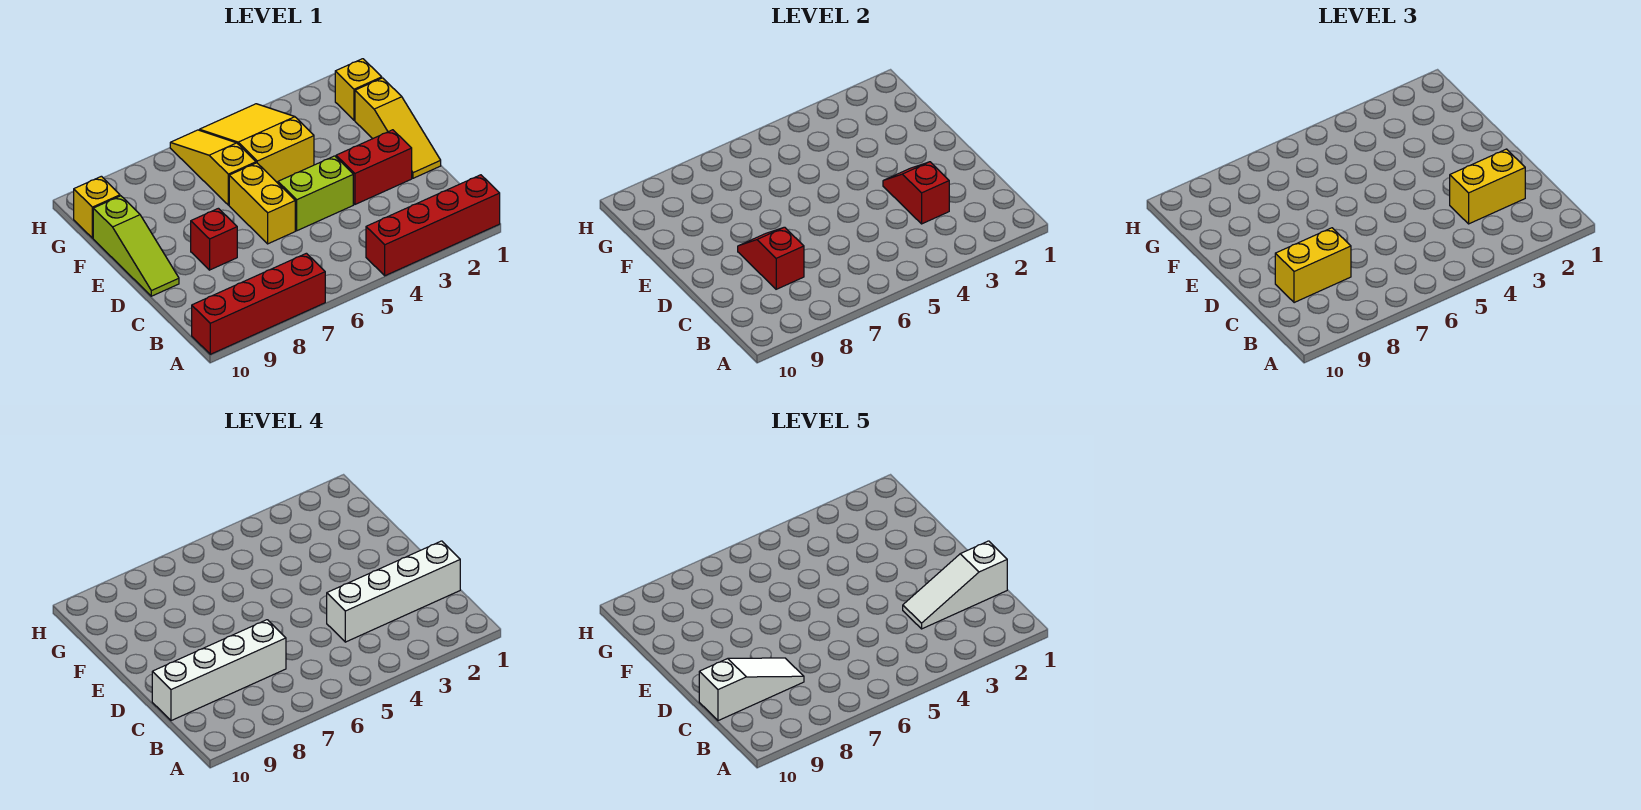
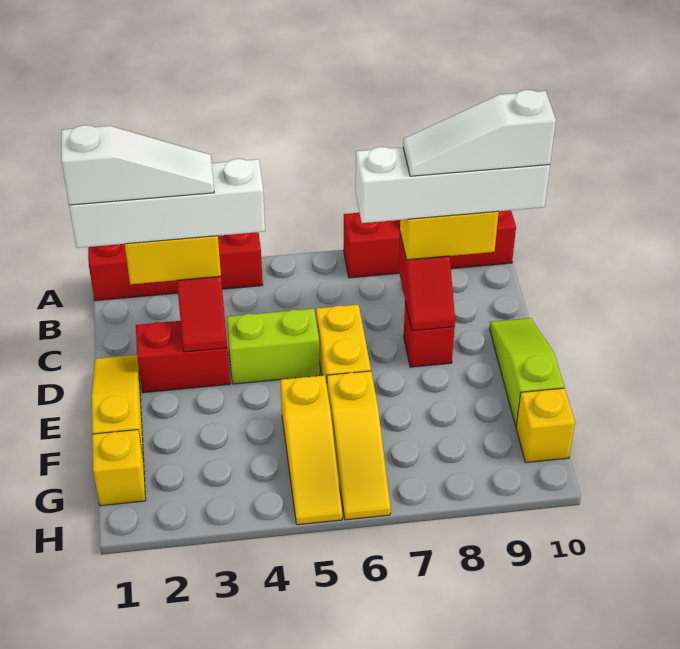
yellow slope F4:H5 level 1 top F -> yellow slope F5:H5 level 1 top F

